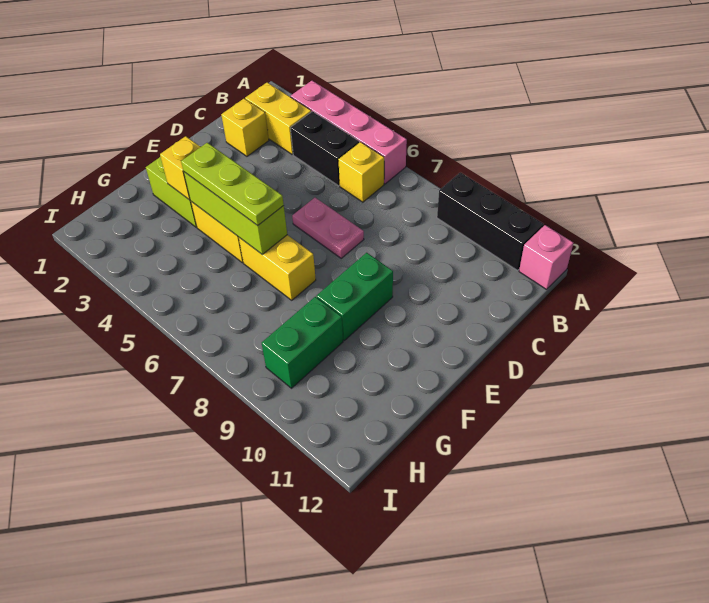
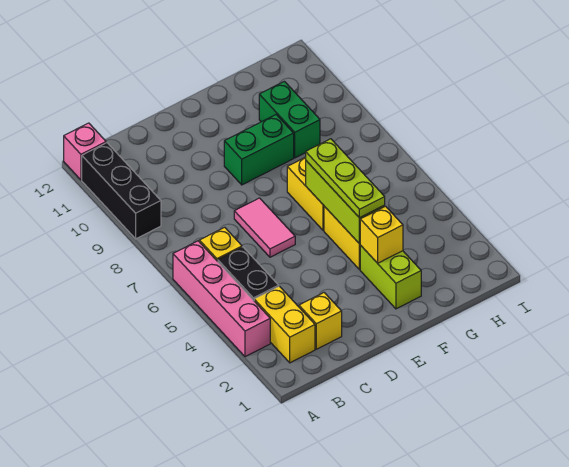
pink plate D6:D7 level 1 -> pink tile D6:D7 level 1
green brick G9:H9 level 1 -> green brick G9:G10 level 1

